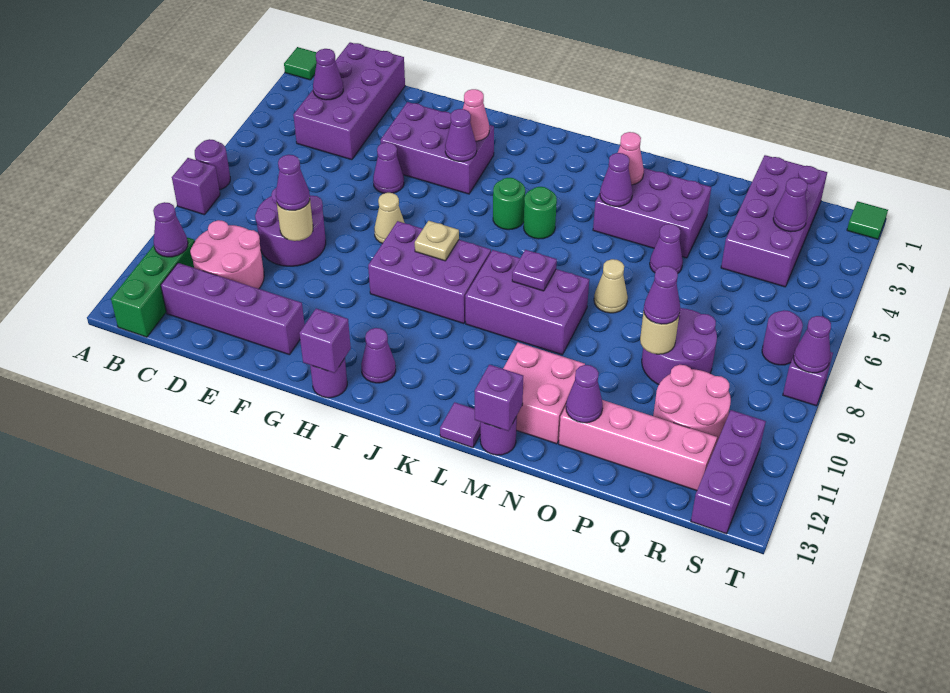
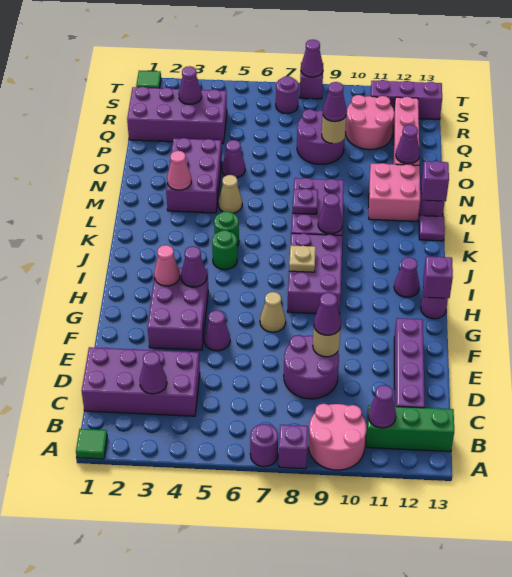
pink round brick C10:D11 level 1 -> pink round brick A9:B10 level 1
purple cone M4 level 2 -> purple cone K9 level 2
tan cone N7 level 1 -> tan cone M5 level 1

